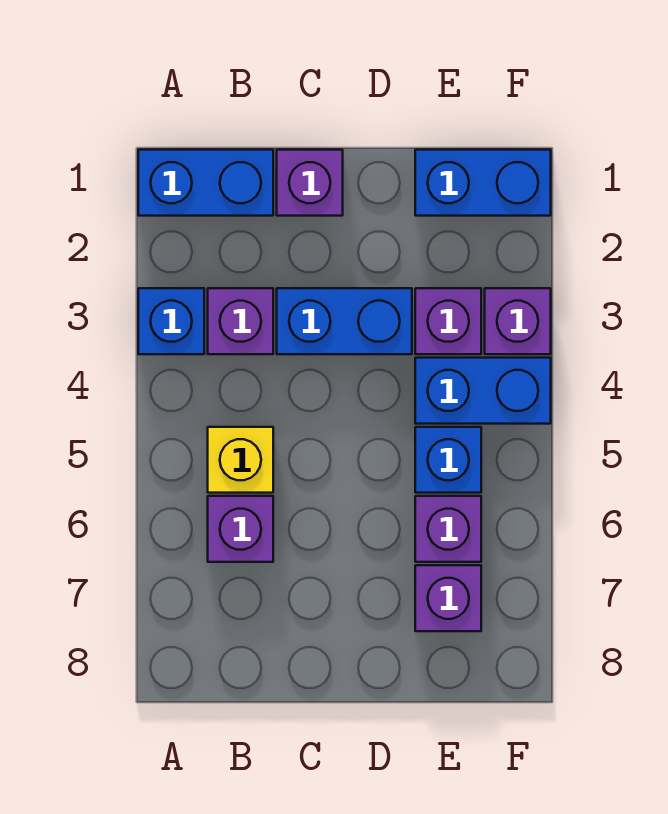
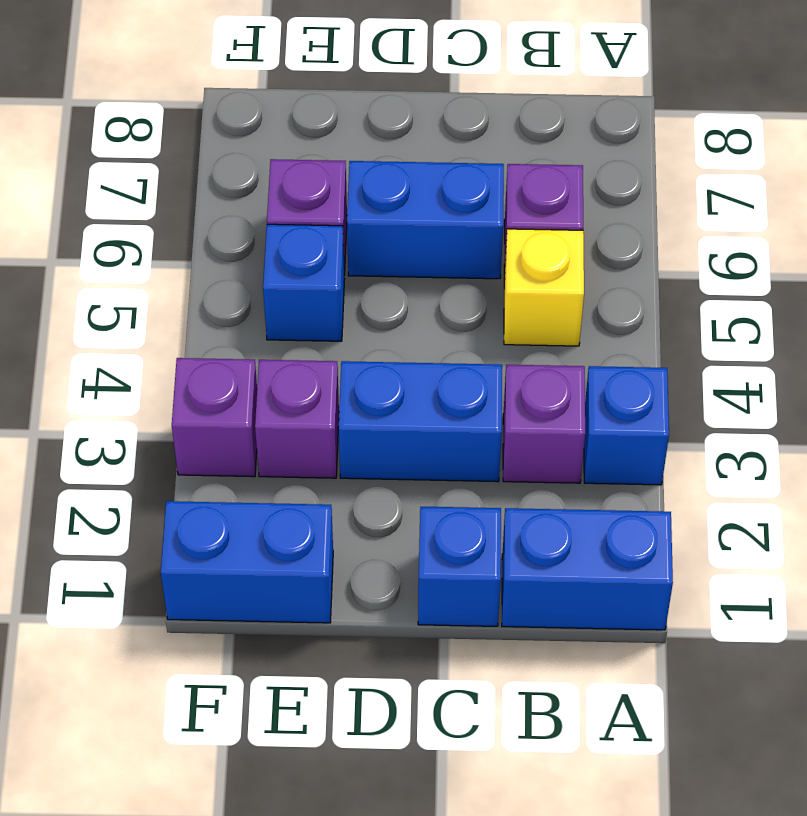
purple brick C1 level 1 -> blue brick C1 level 1
blue brick E4:F4 level 1 -> blue brick C6:D6 level 1
purple brick E7 level 1 -> none

